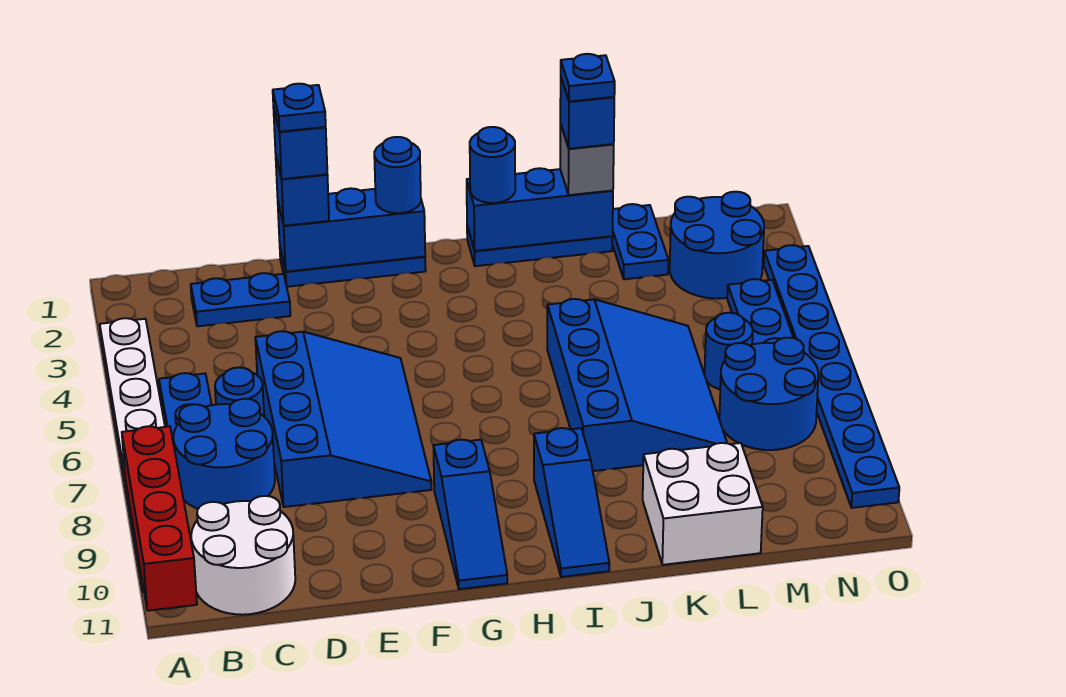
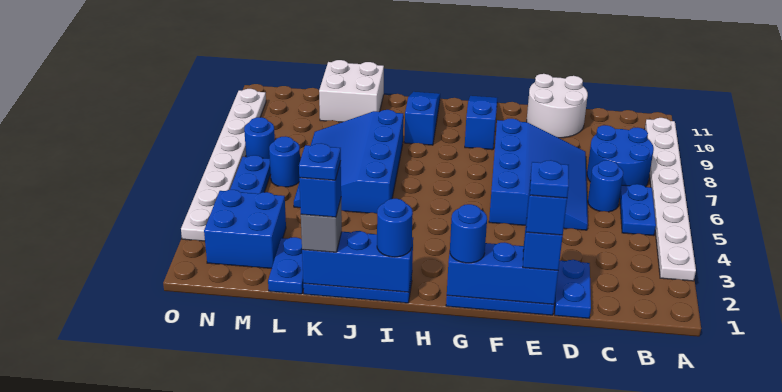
red brick A8:A11 level 2 -> none
white round brick B10:C11 level 1 -> white round brick D10:E11 level 1
blue plate C2:D2 level 1 -> blue plate D1:D2 level 1
blue slope D5:F8 level 1 top D -> blue slope D5:F8 level 1 top F
blue round brick M2:N3 level 1 -> blue brick M2:N3 level 1
blue round brick M7:N8 level 1 -> blue round brick N7 level 1
blue plate O3:O10 level 1 -> white plate O3:O10 level 1

